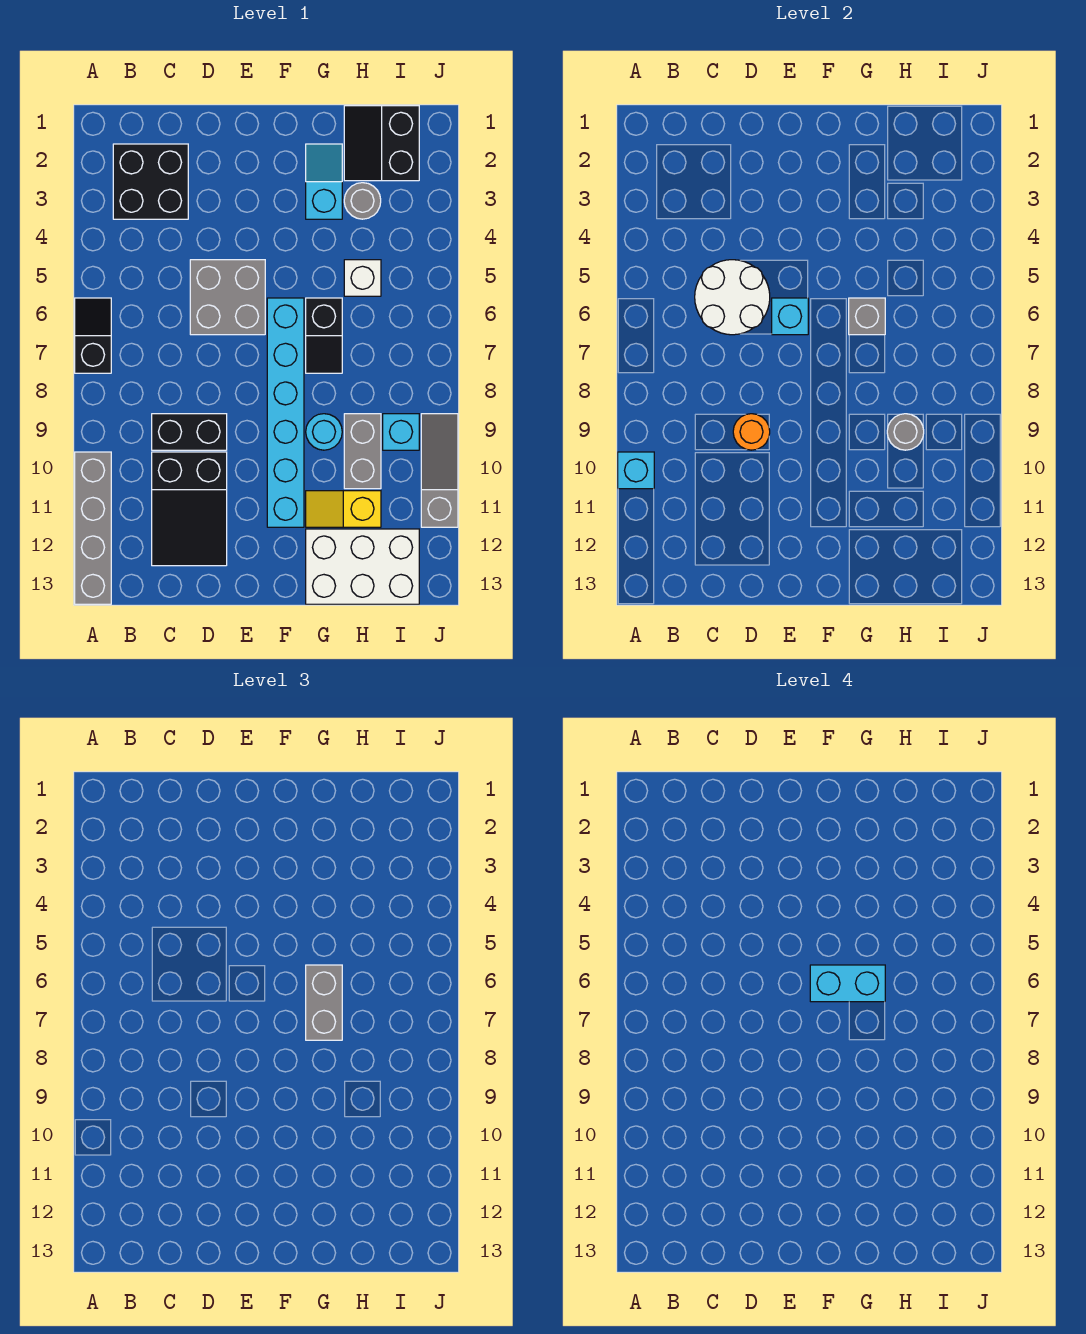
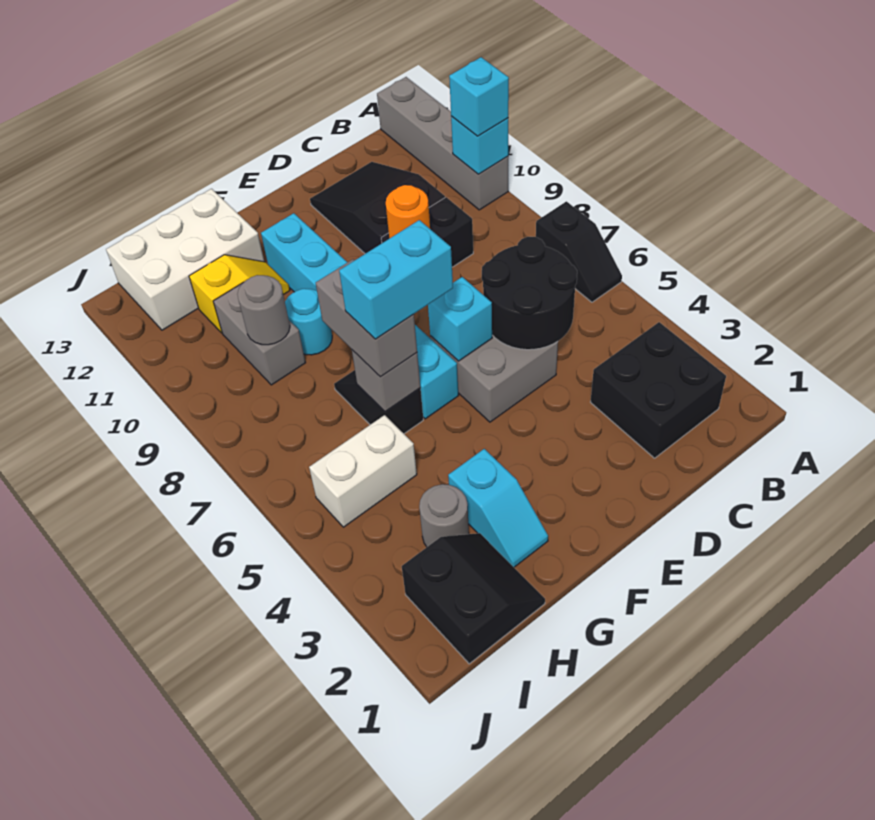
white round brick C5:D6 level 2 -> black round brick C5:D6 level 2
white brick H5 level 1 -> white brick H5:I5 level 1
cyan brick I9 level 1 -> cyan brick A10 level 3
grey slope J9:J11 level 1 top 11 -> none

